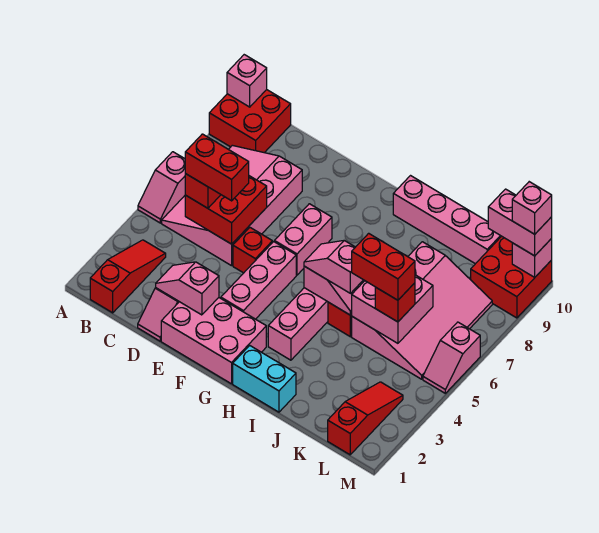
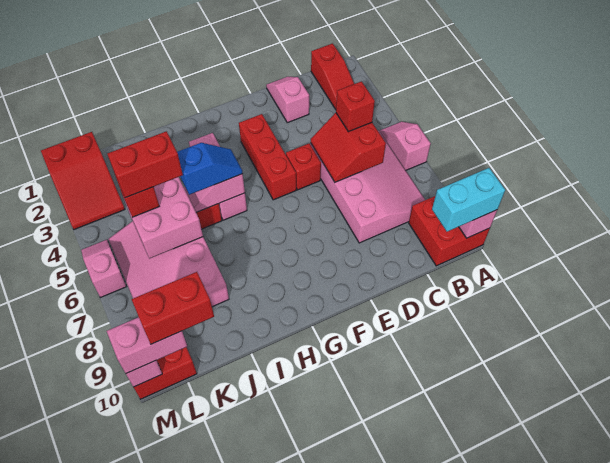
red brick C5:D6 level 2 -> red slope C5:D6 level 2 top C
red brick C5:D5 level 4 -> red brick K10:L10 level 4
pink slope D2:E2 level 2 top E -> none
pink brick E1:G2 level 1 -> none
pink brick F3:F5 level 1 -> red brick F3:F5 level 1
pink brick F6:F7 level 1 -> none
cyan brick H1:I1 level 1 -> cyan brick A10:B10 level 3
pink slope H5:I5 level 3 top I -> blue slope H5:I5 level 3 top I
pink brick H10:K10 level 1 -> none
red slope L1:L3 level 1 top 1 -> red slope L1:M3 level 1 top 1
pink brick M10 level 4 -> none

